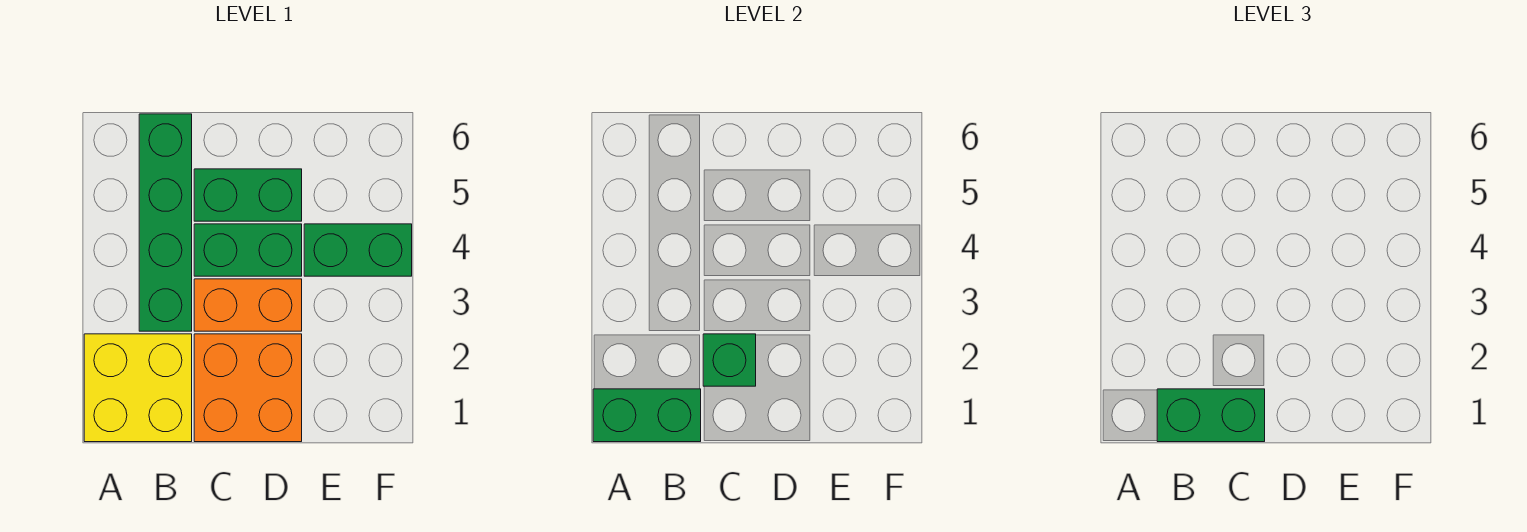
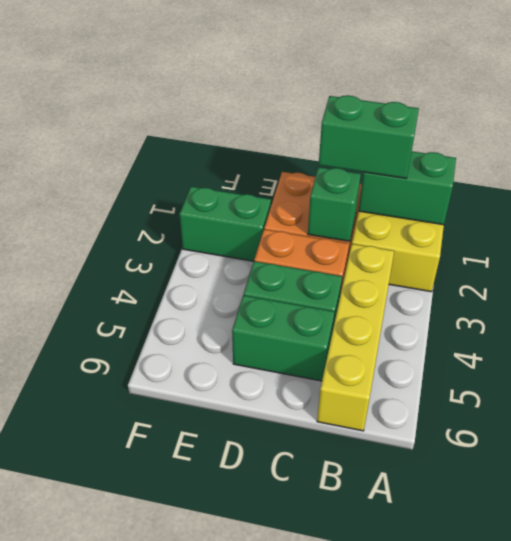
green brick B3:B6 level 1 -> yellow brick B3:B6 level 1
green brick E4:F4 level 1 -> green brick E2:F2 level 1

